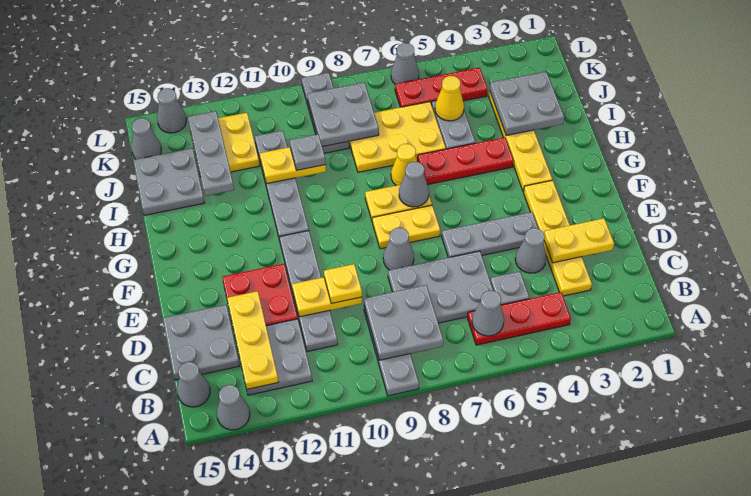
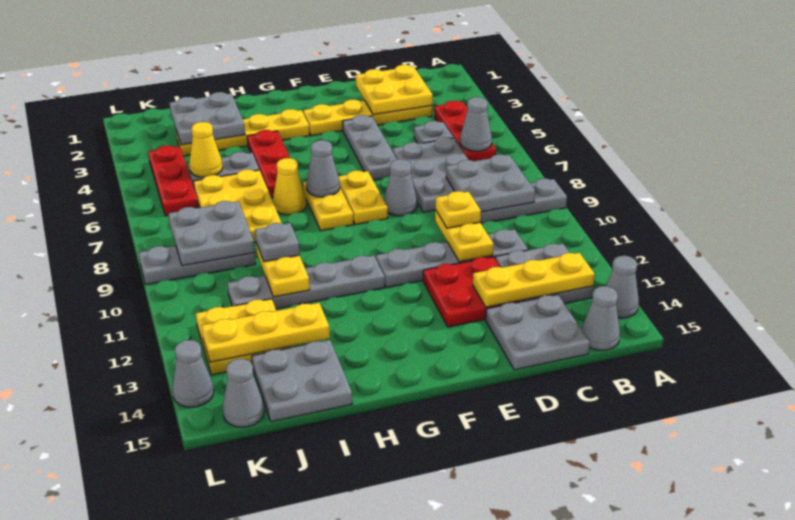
yellow plate D2:D3 level 2 -> yellow plate C2:D3 level 2
grey cone D4 level 1 -> none
grey plate I13:K13 level 2 -> yellow plate I13:K13 level 2
grey cone L6 level 1 -> none

